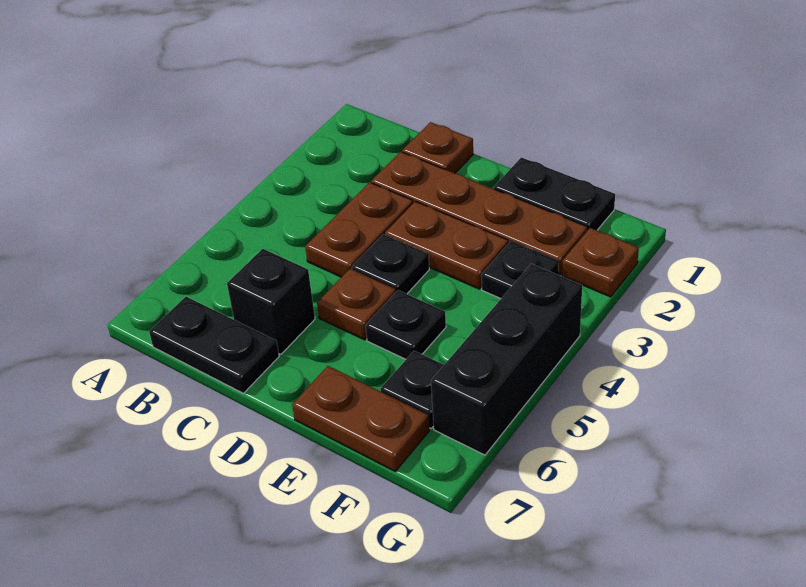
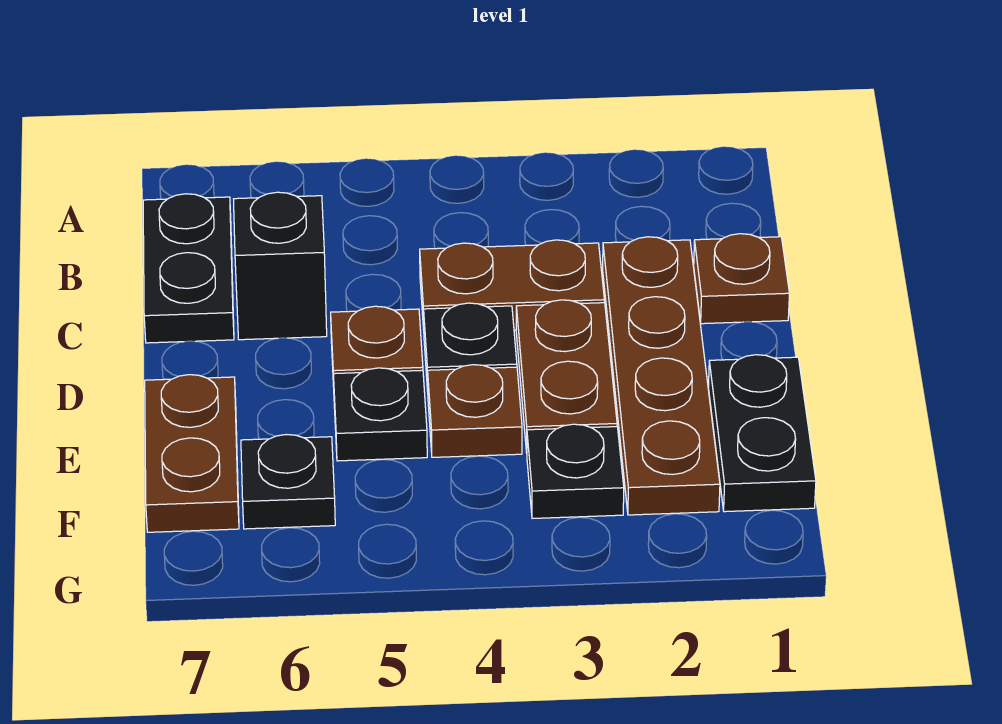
brown plate G2 level 1 -> brown plate E4 level 1
black brick G4:G6 level 1 -> none

